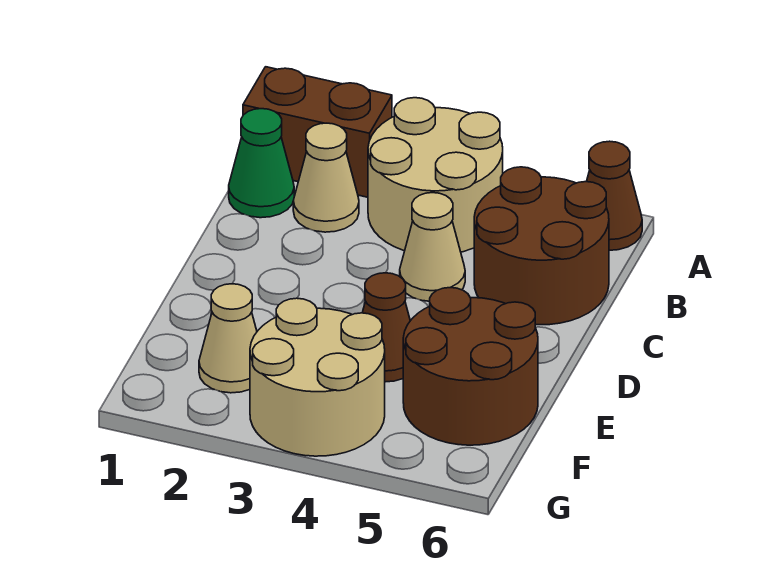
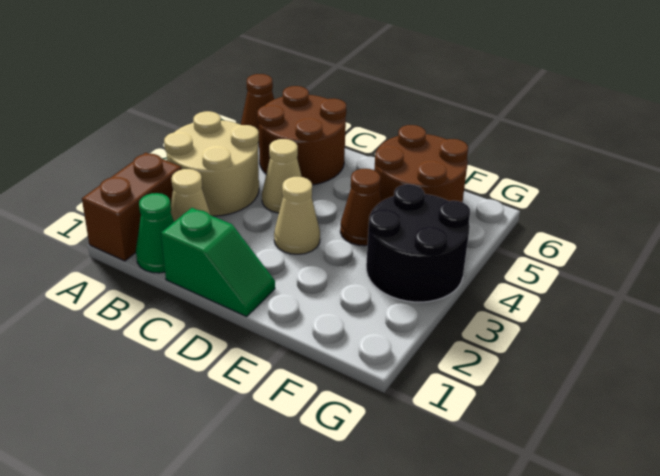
none -> green slope C1:D1 level 1 top C
tan cone F2 level 1 -> tan cone D3 level 1
tan round brick F3:G4 level 1 -> black round brick F3:G4 level 1

